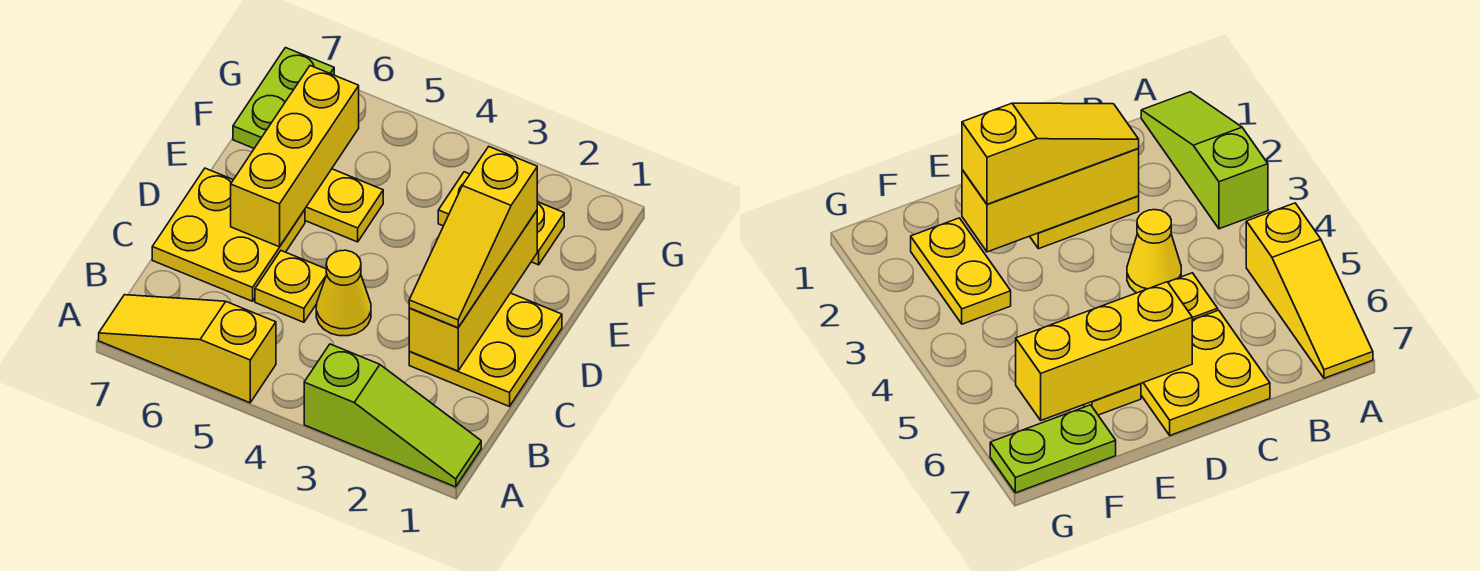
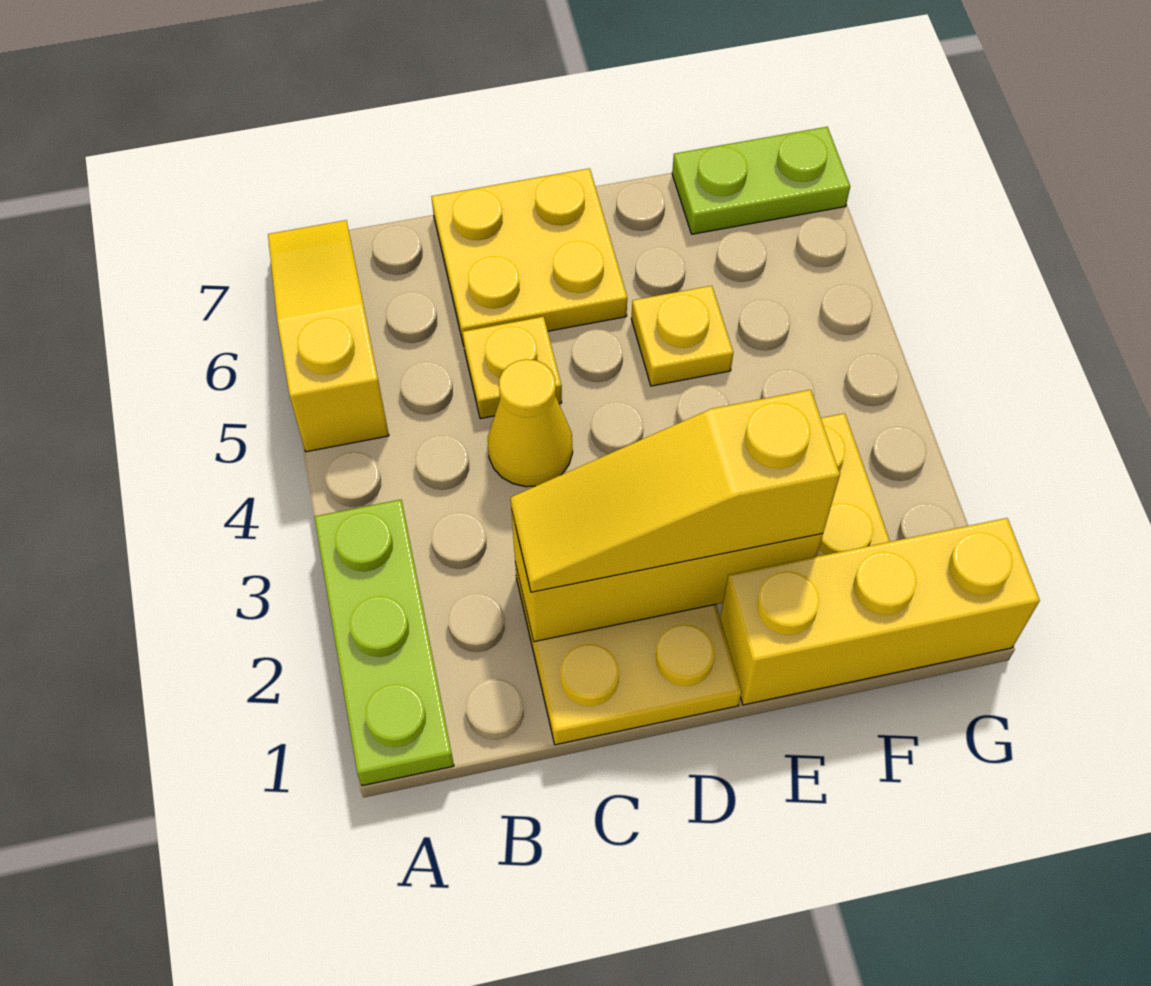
lime slope A1:A3 level 1 top 3 -> lime plate A1:A3 level 1
yellow brick D6:F6 level 2 -> yellow brick E1:G1 level 1
yellow plate E5:E6 level 1 -> yellow plate E5 level 1

